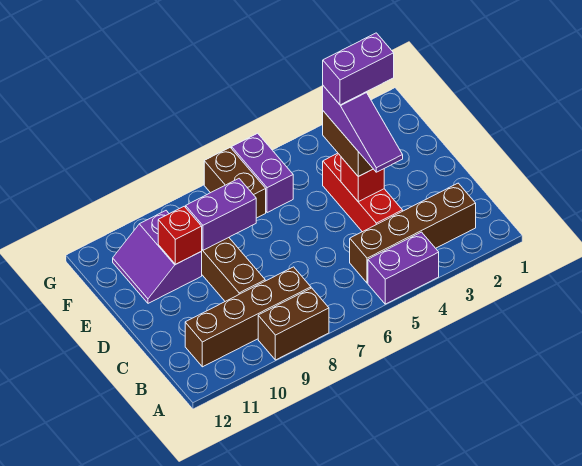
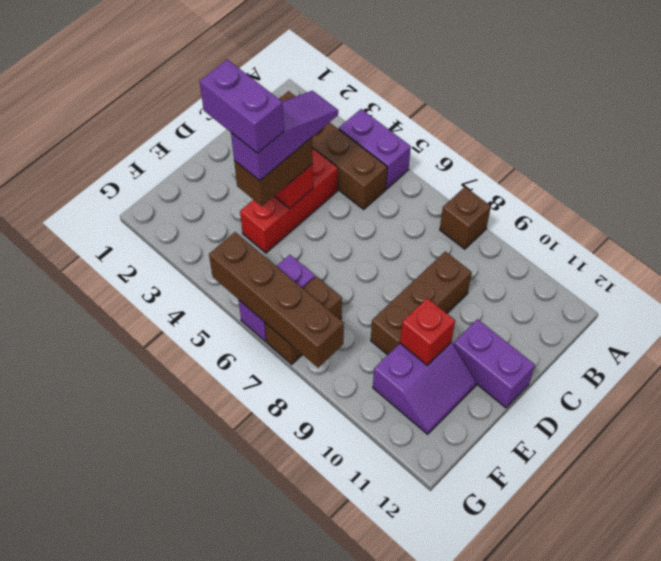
brown brick A8:A9 level 1 -> brown brick A8 level 1
brown brick B8:B11 level 1 -> brown brick G5:G8 level 2
purple brick E8:E9 level 2 -> purple brick D11:D12 level 1

